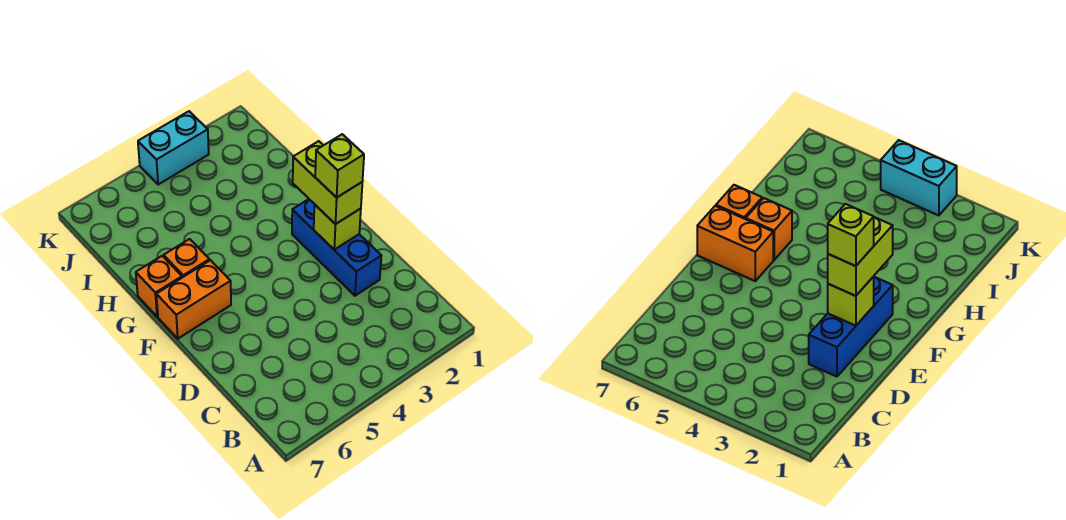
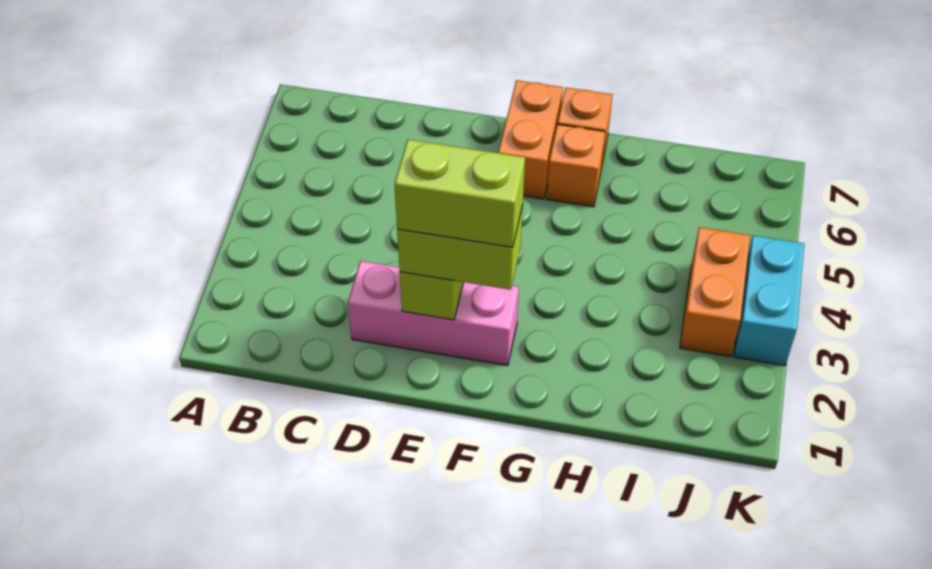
blue brick D2:F2 level 1 -> pink brick D2:F2 level 1
lime brick E2 level 4 -> lime brick E2:F2 level 4
none -> orange brick J3:J4 level 1

